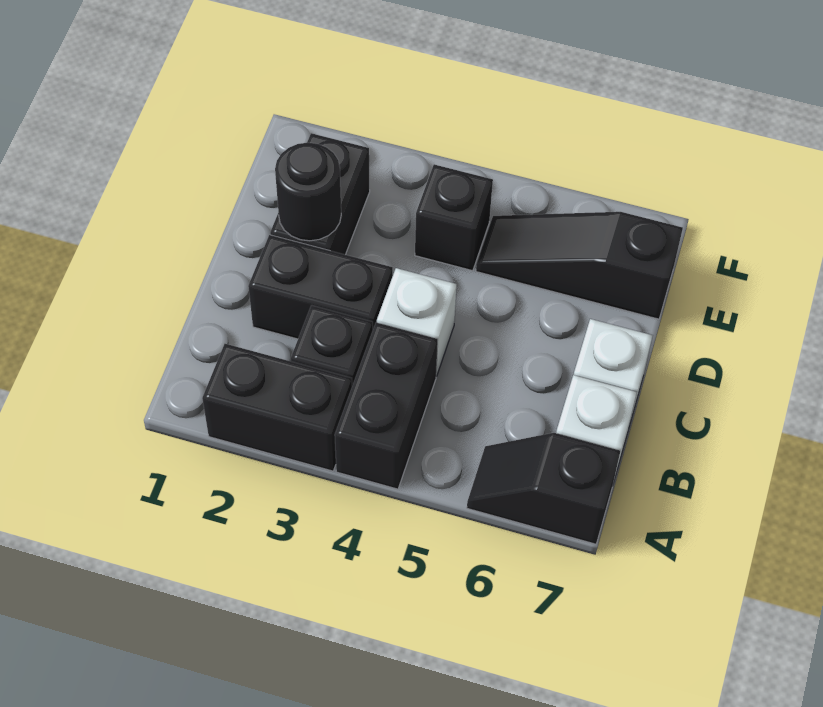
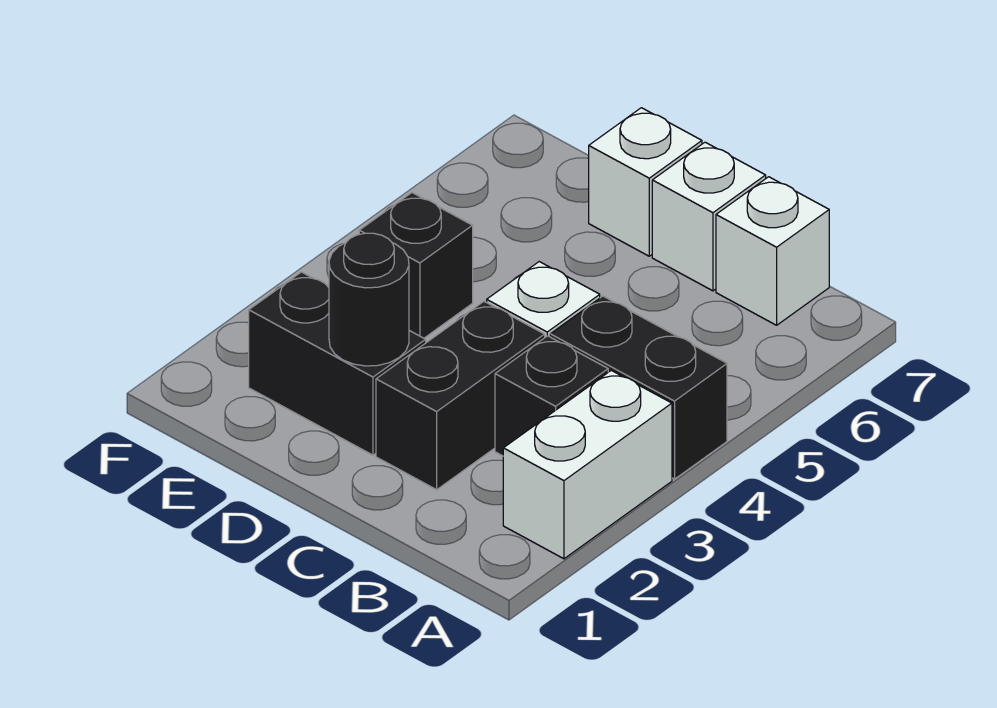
black brick A2:A3 level 1 -> white brick A2:A3 level 1
black slope A6:A7 level 1 top 7 -> none
none -> white brick D7 level 1
black slope E5:E7 level 1 top 7 -> none

